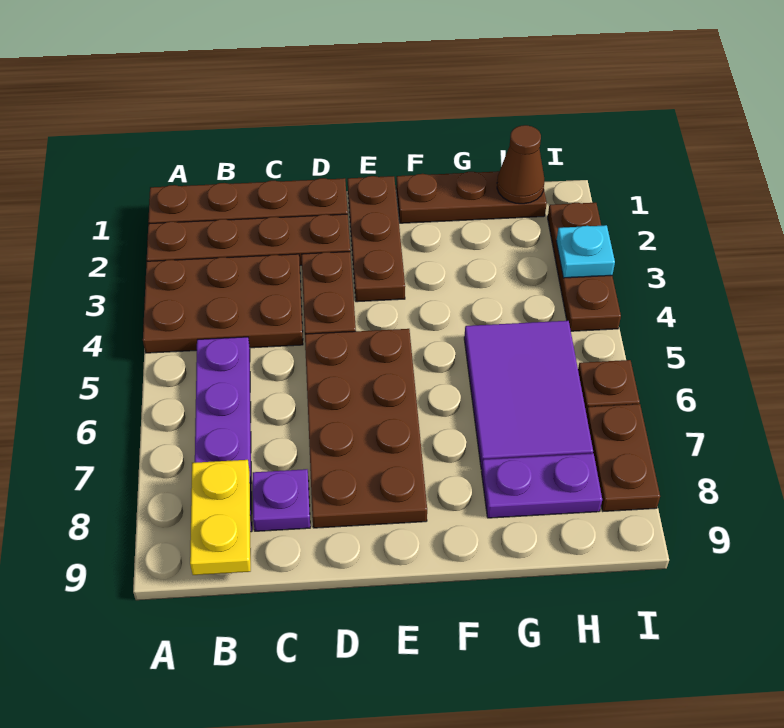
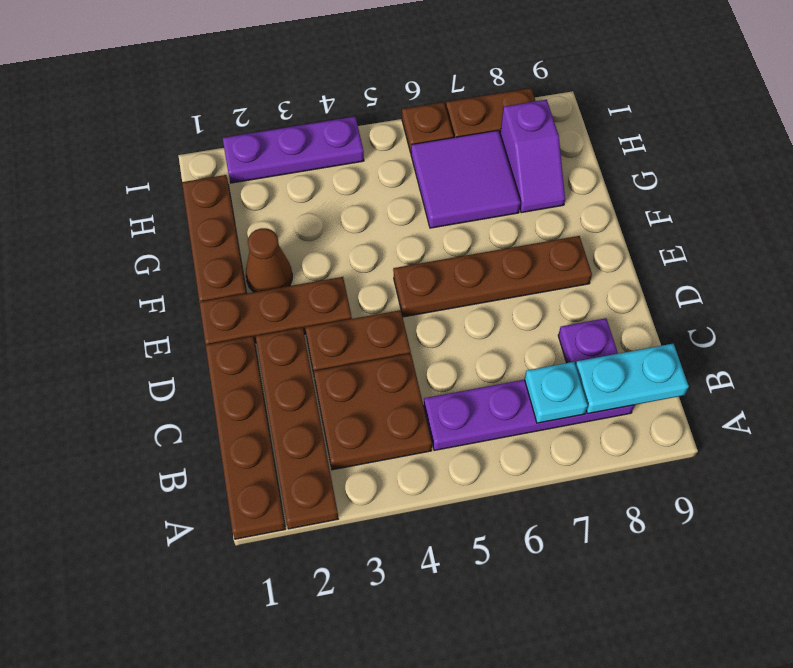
brown plate A3:C4 level 1 -> brown plate B3:C4 level 1
yellow plate B8:B9 level 2 -> cyan plate B8:B9 level 2
brown plate D5:E8 level 1 -> brown plate E5:E8 level 1
purple tile G5:H7 level 1 -> purple tile G6:H7 level 1
purple plate G8:H8 level 1 -> purple slope G8:H8 level 1 top H
brown cone H1 level 2 -> brown cone F2 level 1
brown plate I2:I4 level 1 -> purple plate I2:I4 level 1
cyan plate I3 level 2 -> cyan plate B7 level 2

